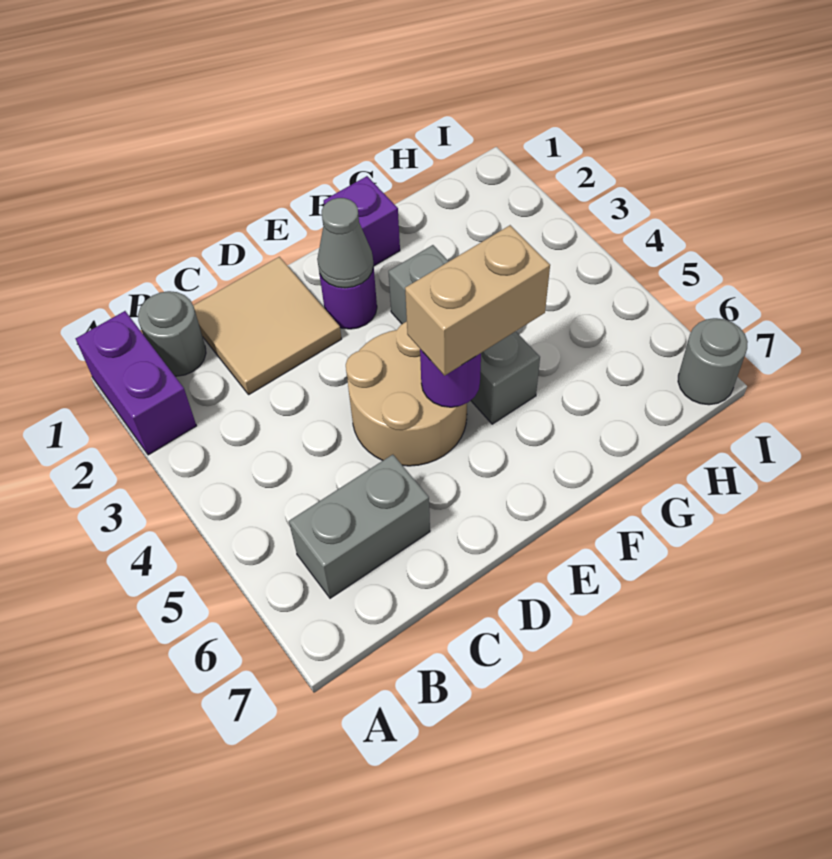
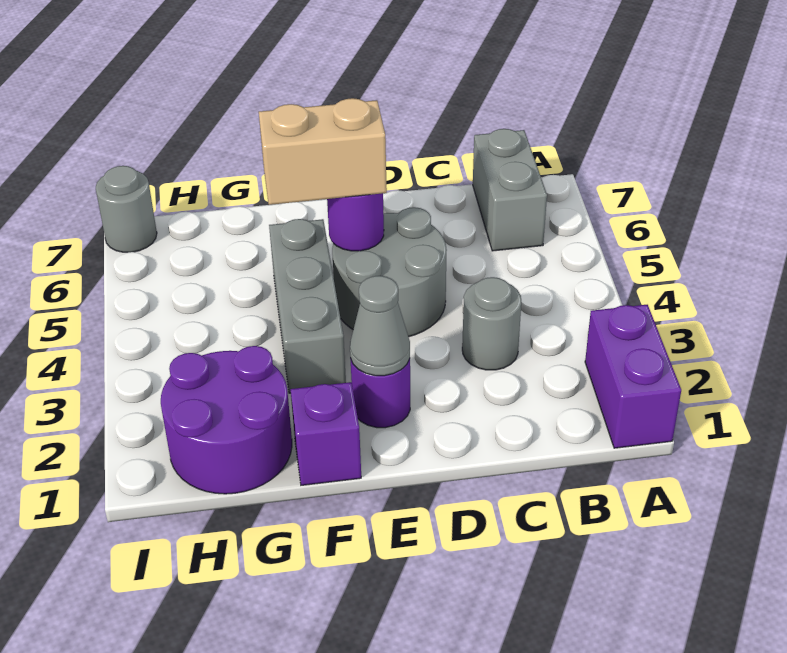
grey round brick B1 level 1 -> grey round brick C3 level 1
grey brick B6:C6 level 1 -> grey brick B6:B7 level 1
tan tile C1:D2 level 1 -> none
tan round brick D4:E5 level 1 -> grey round brick D4:E5 level 1
none -> purple round brick G1:H2 level 1

